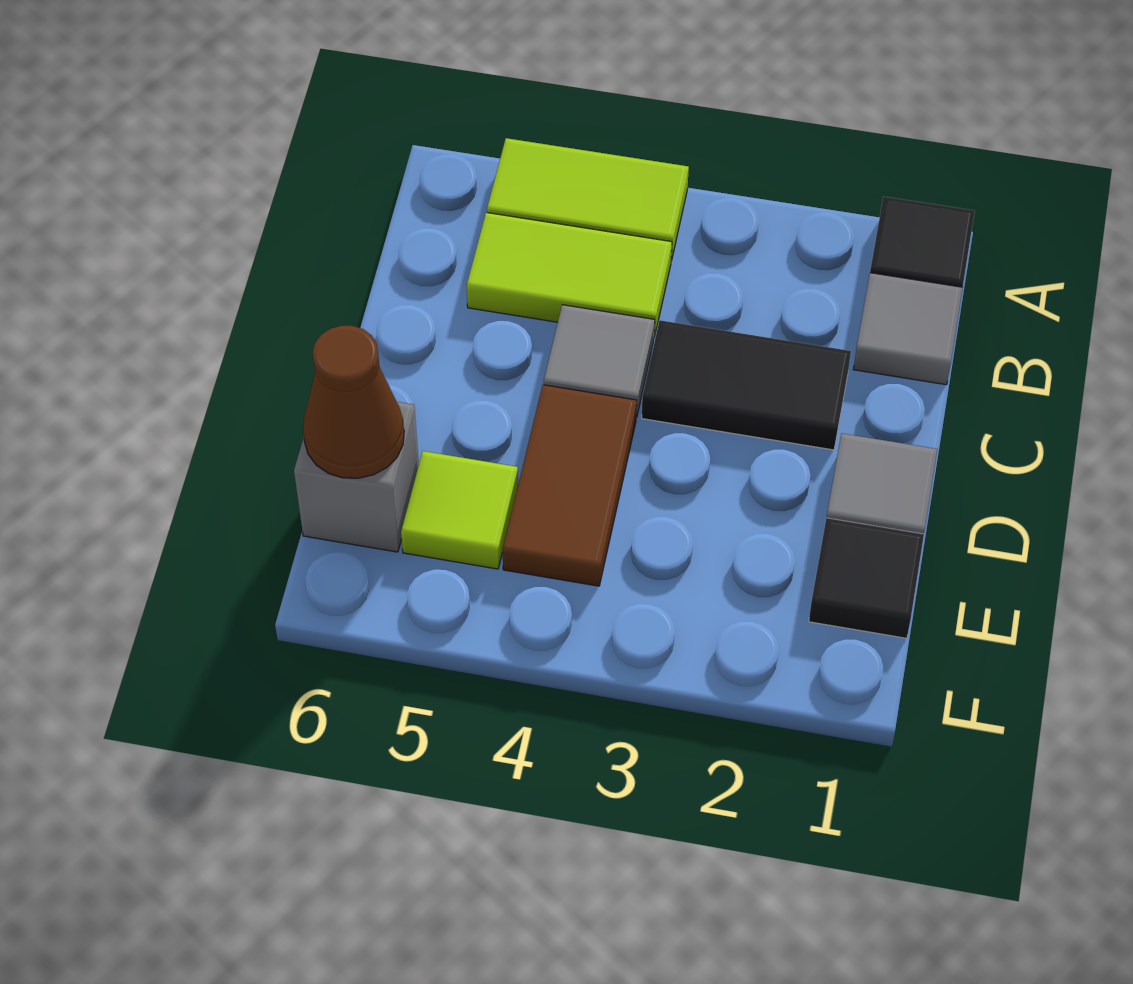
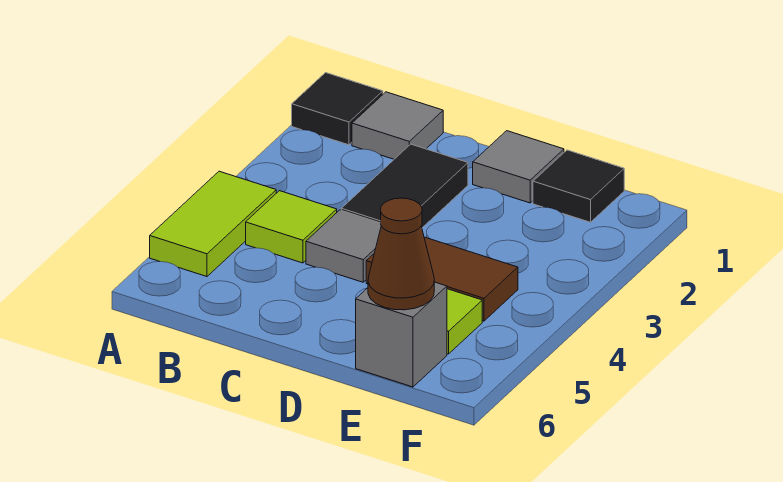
lime tile B4:B5 level 1 -> lime tile B4 level 1

